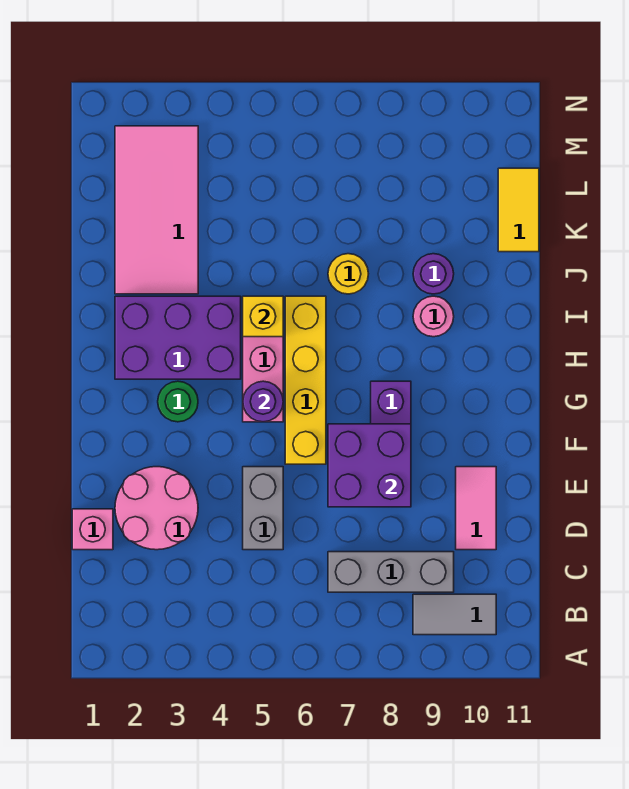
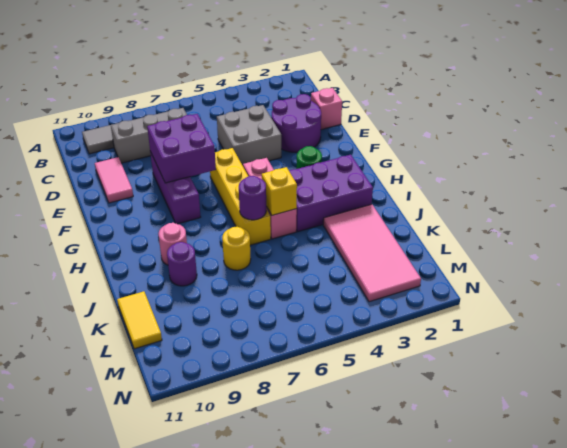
pink round brick D2:E3 level 1 -> purple round brick D2:E3 level 1
grey brick D5:E5 level 1 -> grey brick D4:E5 level 1
purple round brick G5 level 2 -> purple round brick I6 level 2

